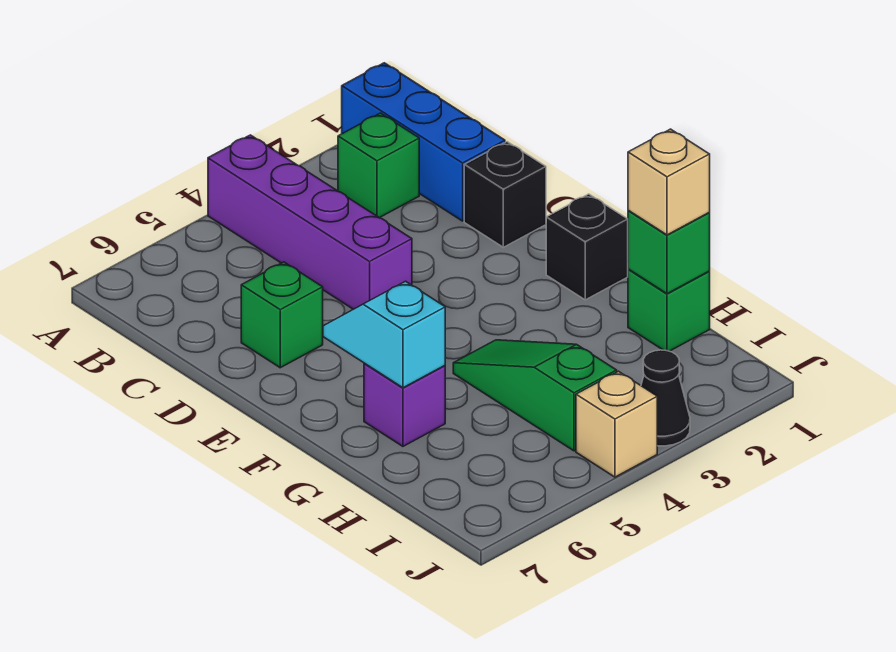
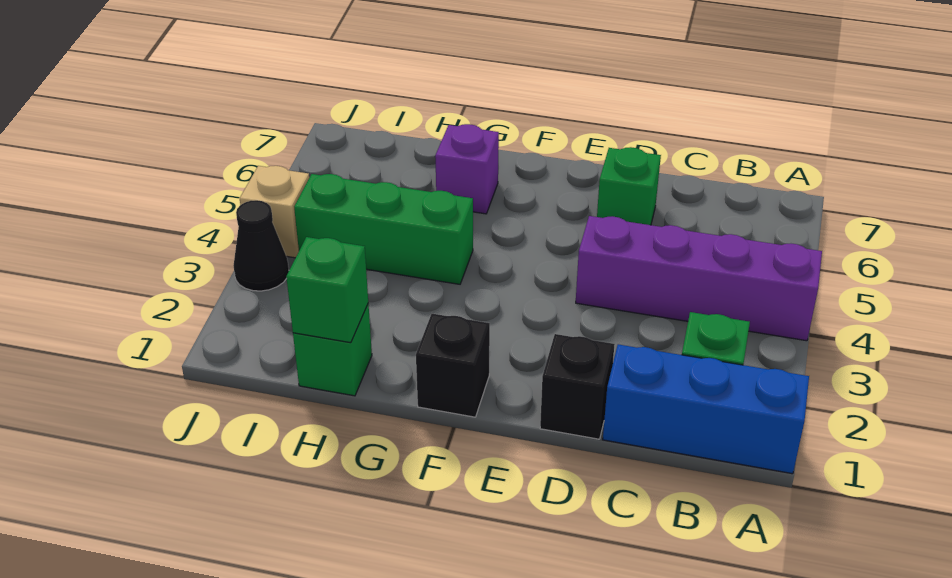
cyan slope F6:G6 level 2 top G -> none
green slope G4:I4 level 1 top I -> green brick G4:I4 level 1
tan brick H1 level 3 -> none

